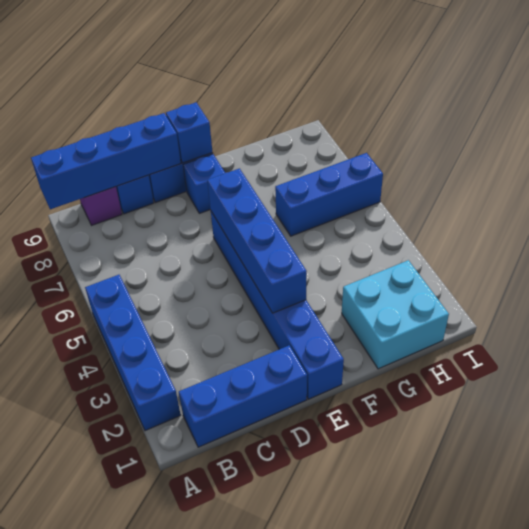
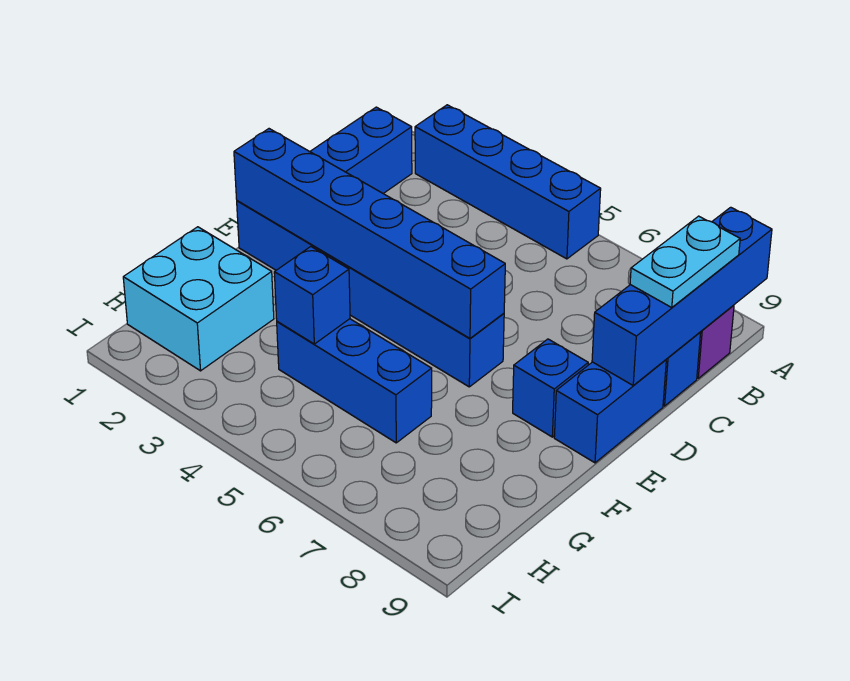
none -> cyan plate B9:C9 level 3
blue brick E3:E6 level 2 -> blue brick E1:E6 level 2
blue brick E9 level 2 -> blue brick G4 level 2
blue brick G6:I6 level 1 -> blue brick G4:G6 level 1

